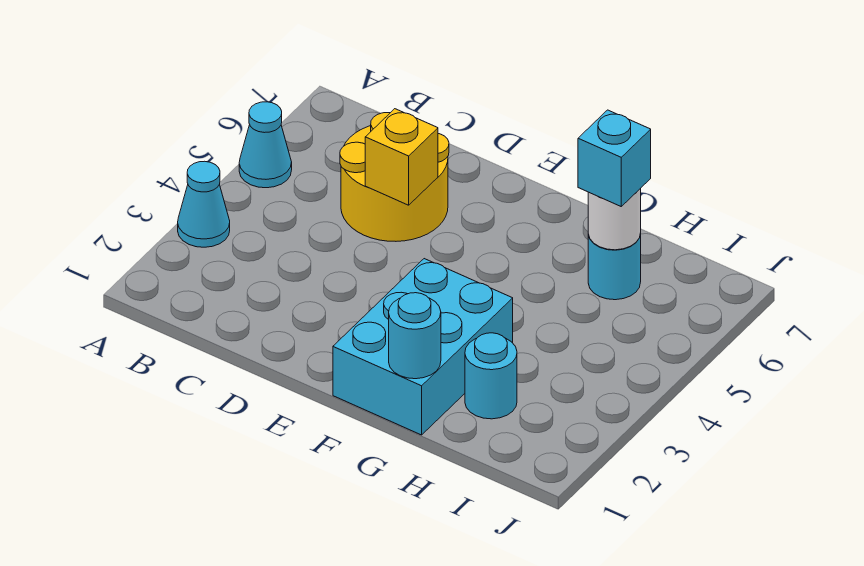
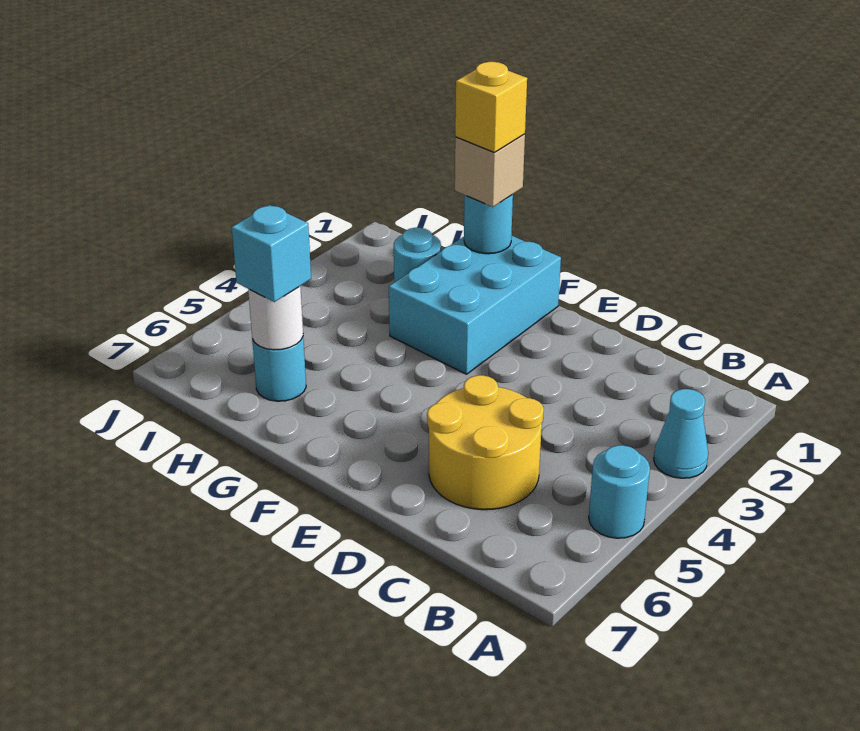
cyan cone A5 level 1 -> cyan round brick A5 level 1
yellow brick D5 level 2 -> yellow brick G1 level 4
none -> tan brick G1 level 3

